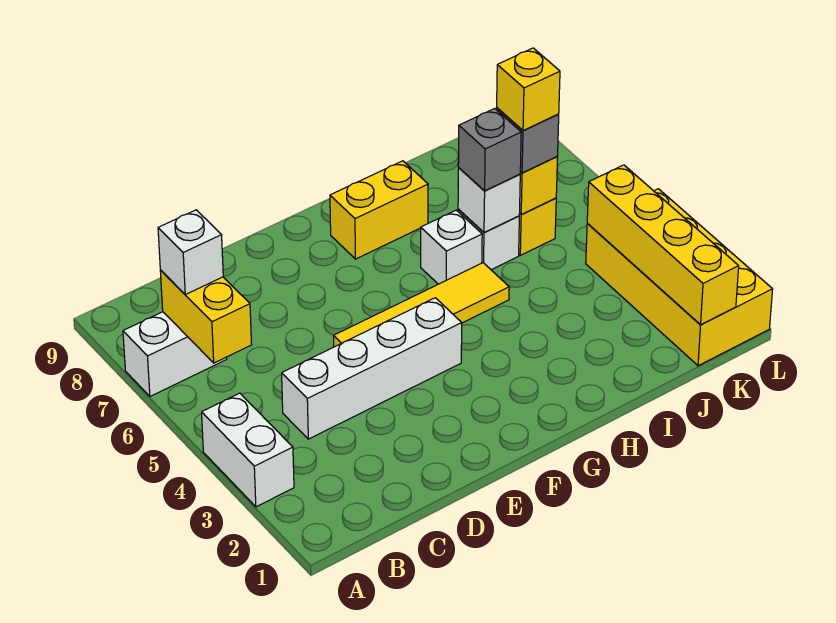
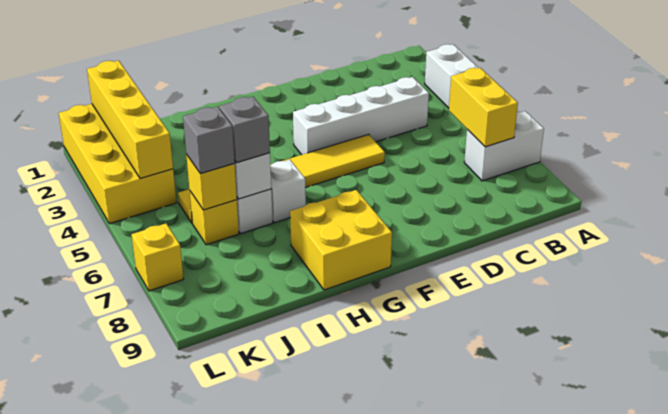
white brick B7 level 3 -> none
yellow tile E5:H5 level 1 -> yellow tile E5:J5 level 1
yellow brick G8:H8 level 1 -> yellow brick G8:H9 level 1
yellow brick J6 level 4 -> yellow brick L7 level 1

